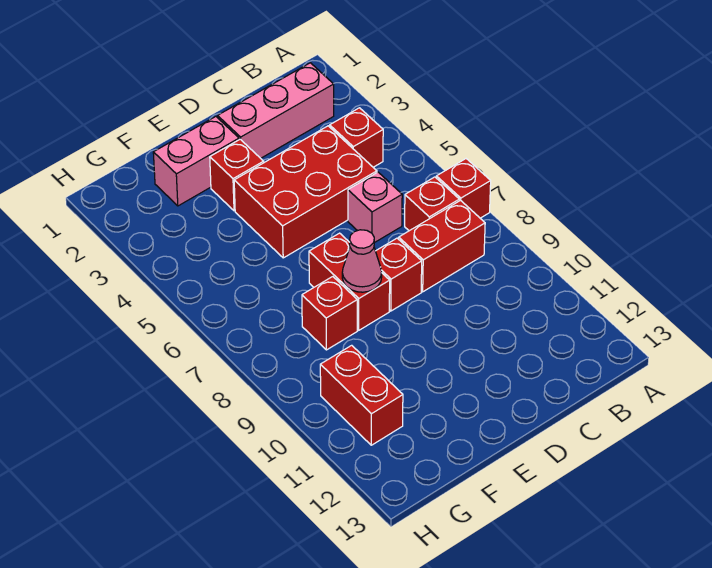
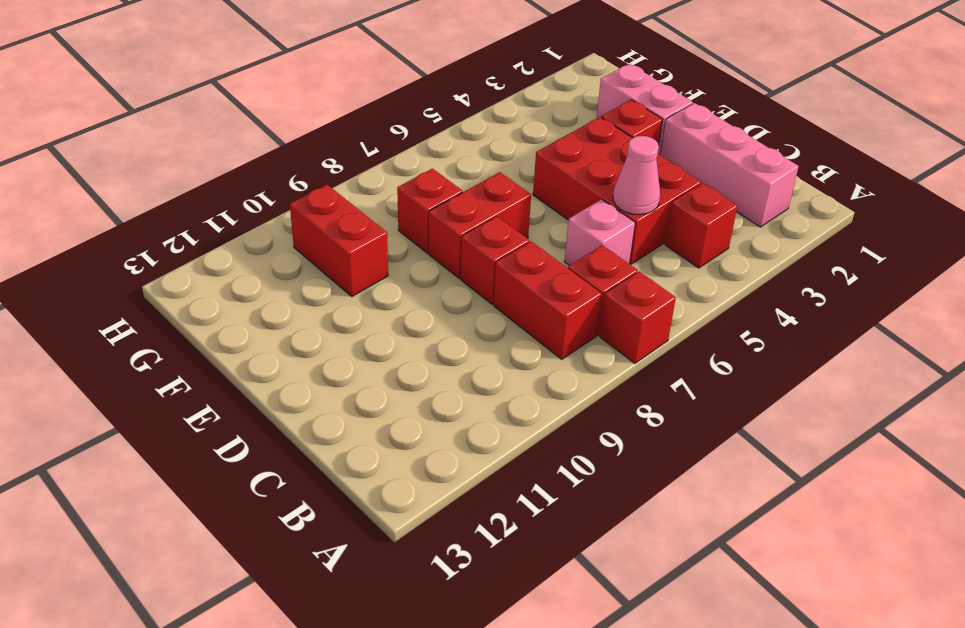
pink cone E8 level 2 -> pink cone C5 level 2
red brick G10:G11 level 1 -> red brick F10:G10 level 1

